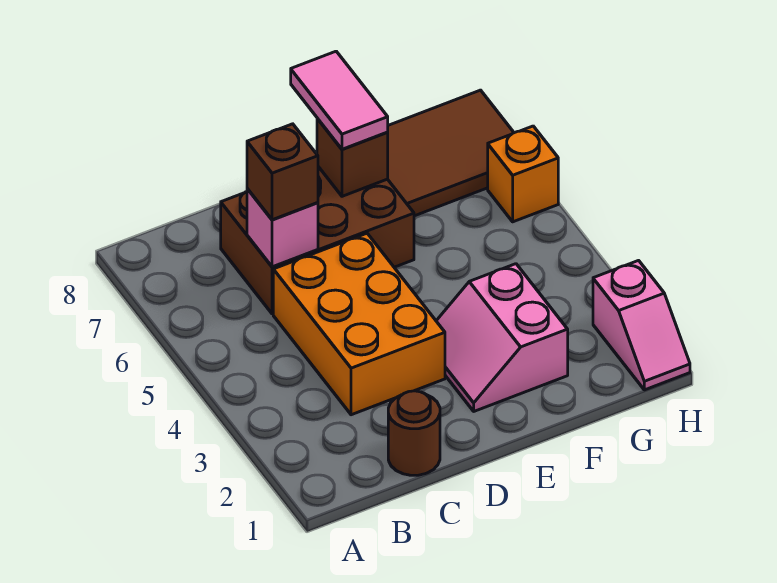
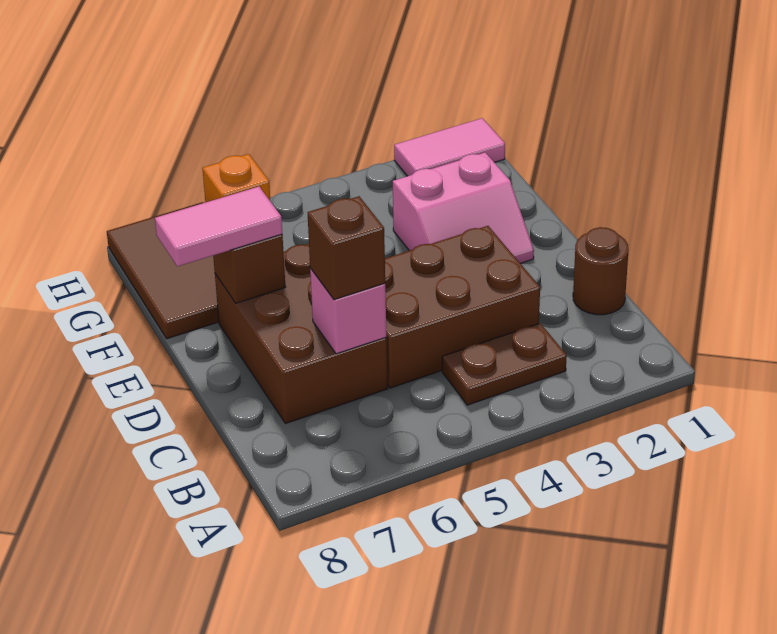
none -> brown plate B3:B4 level 1
orange brick C3:D5 level 1 -> brown brick C3:D5 level 1
pink slope H1:H2 level 1 top 2 -> pink tile H1:H2 level 1

